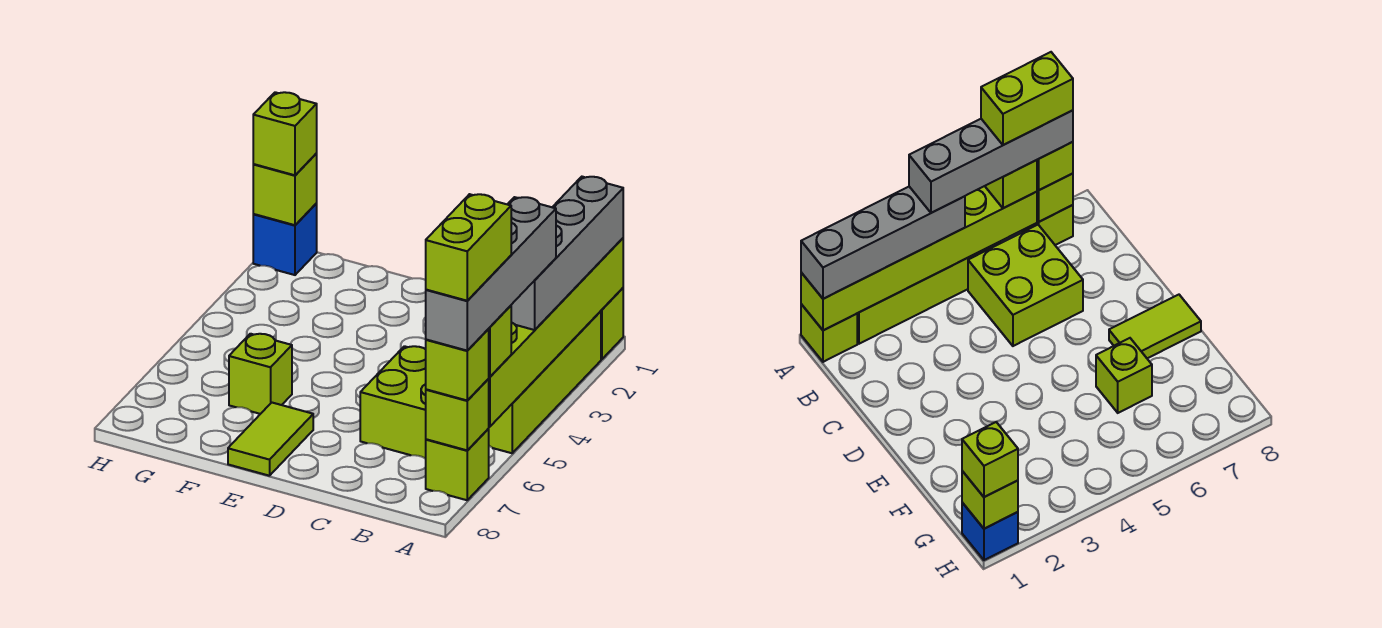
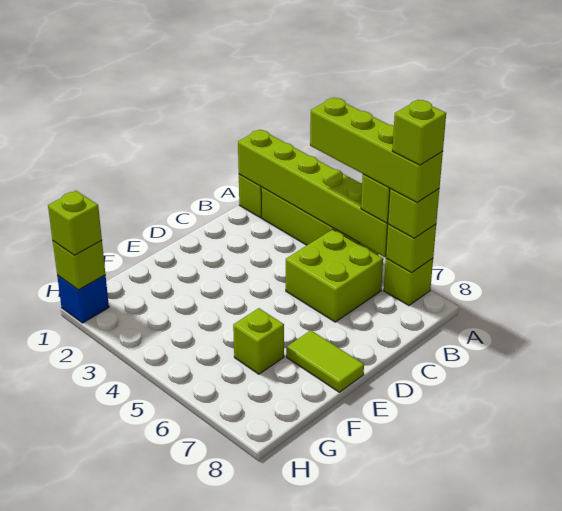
grey brick A1:A4 level 3 -> none
grey brick A4:A7 level 4 -> lime brick A4:A7 level 4
lime brick A6:A7 level 5 -> lime brick A7 level 5

